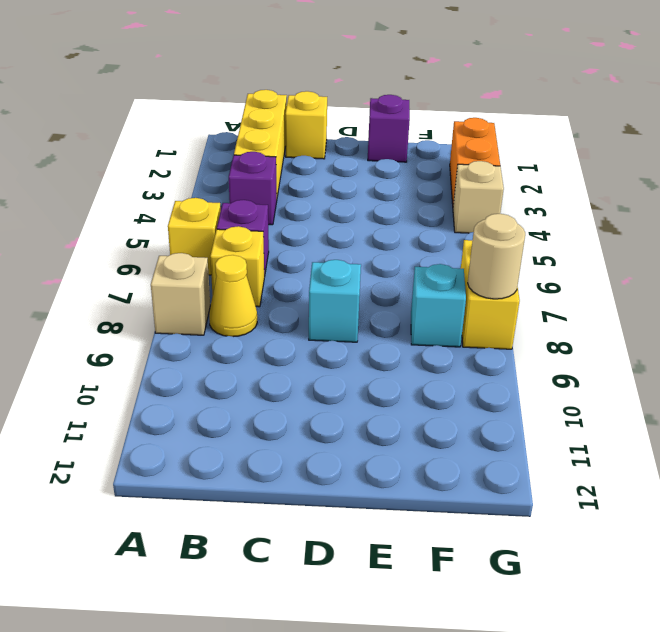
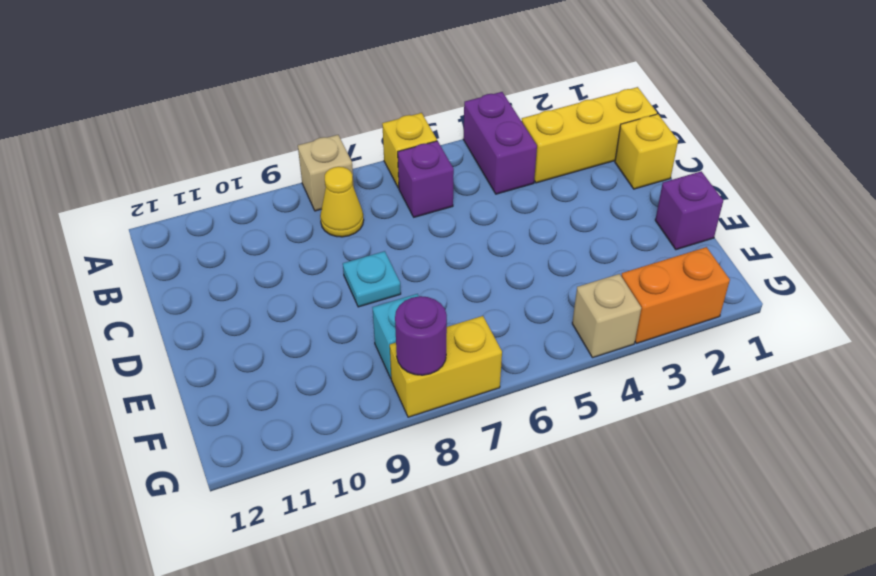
purple brick B4 level 1 -> purple brick A4:B4 level 1
yellow brick B7 level 1 -> none
cyan brick D8 level 1 -> cyan plate D8 level 1
tan round brick G8 level 2 -> purple round brick G8 level 2

